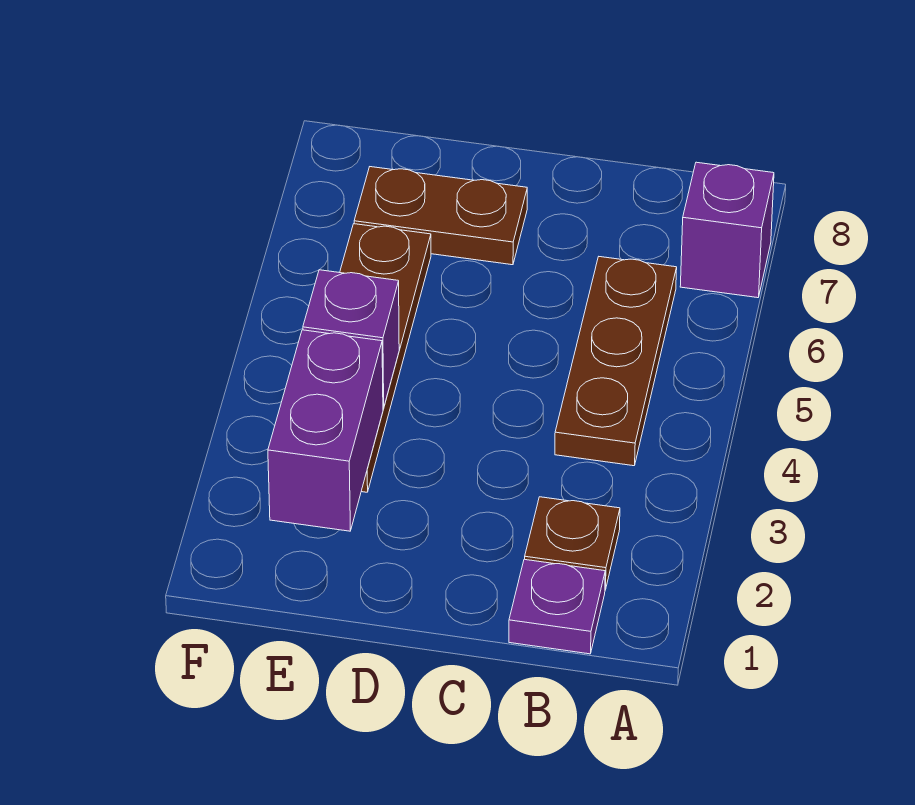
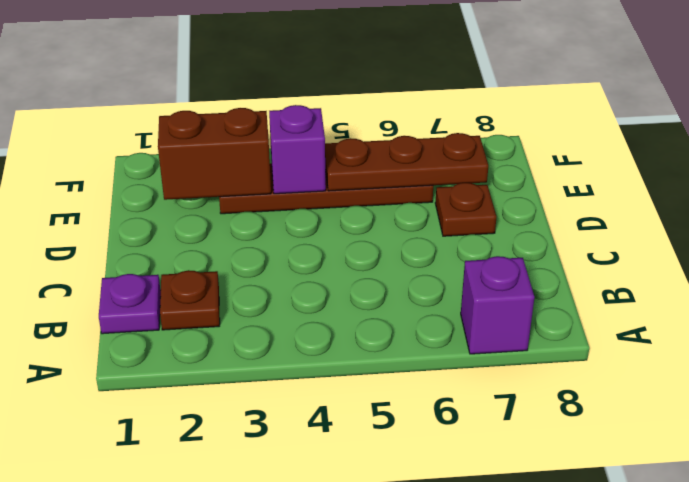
brown plate B4:B6 level 1 -> brown plate E5:E7 level 2
brown plate D7:E7 level 1 -> brown plate D7 level 1
purple brick E2:E3 level 2 -> brown brick E2:E3 level 2

